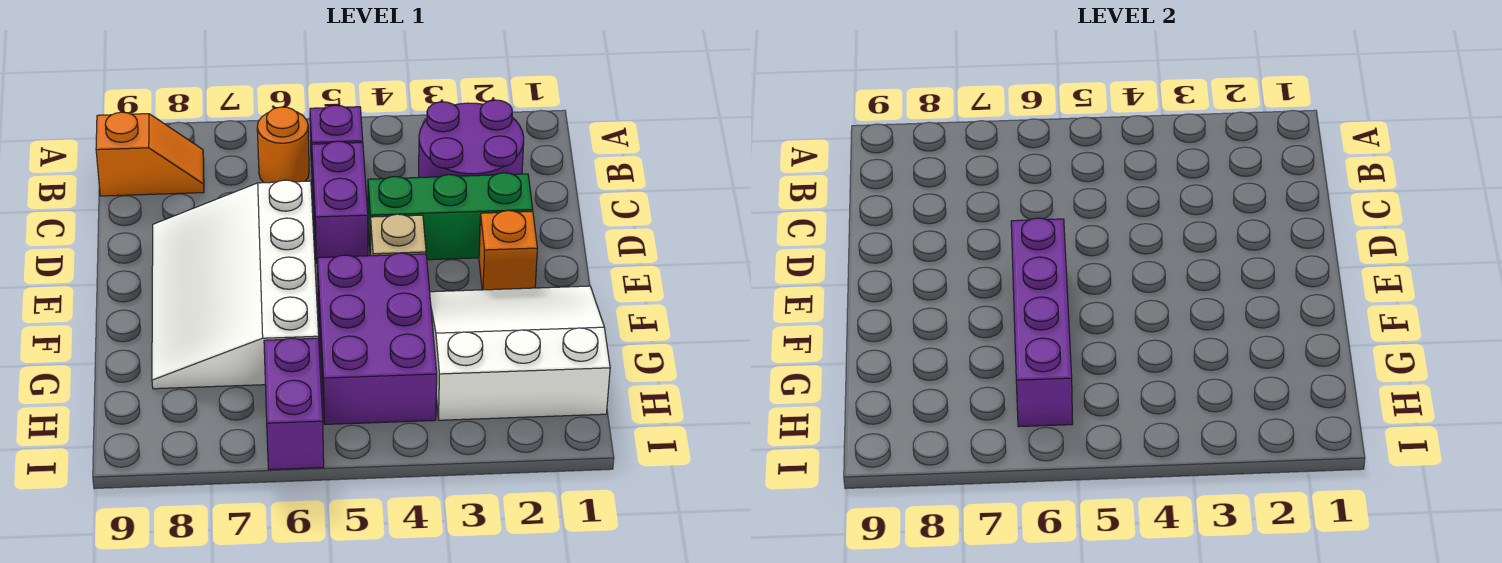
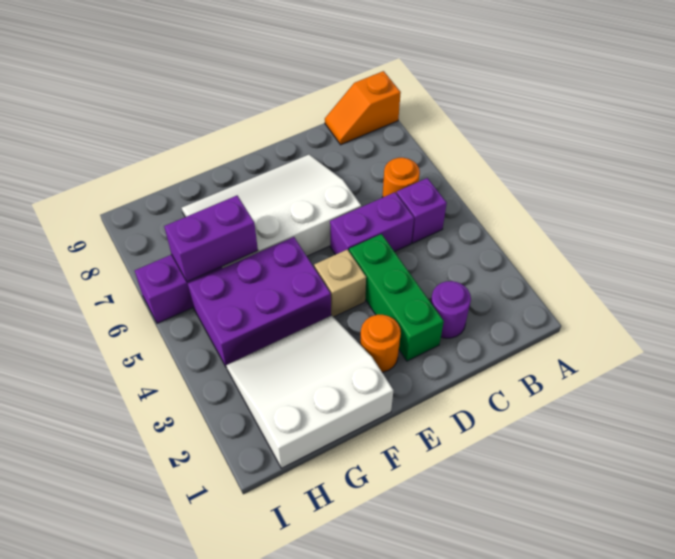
purple round brick B2:C3 level 1 -> purple round brick C2 level 1
orange slope B8:B9 level 1 top 9 -> orange slope A9:B9 level 1 top A
orange brick E2 level 1 -> orange round brick E2 level 1
purple brick E6:H6 level 2 -> purple brick G6:H6 level 2
white slope F1:H3 level 1 top H -> white slope F1:H3 level 1 top 1

